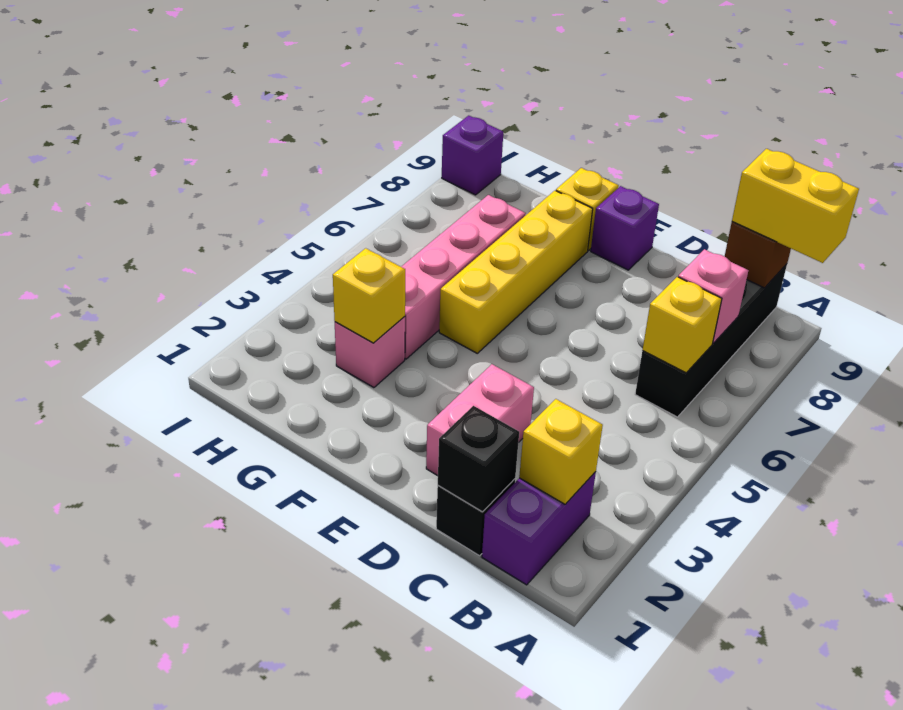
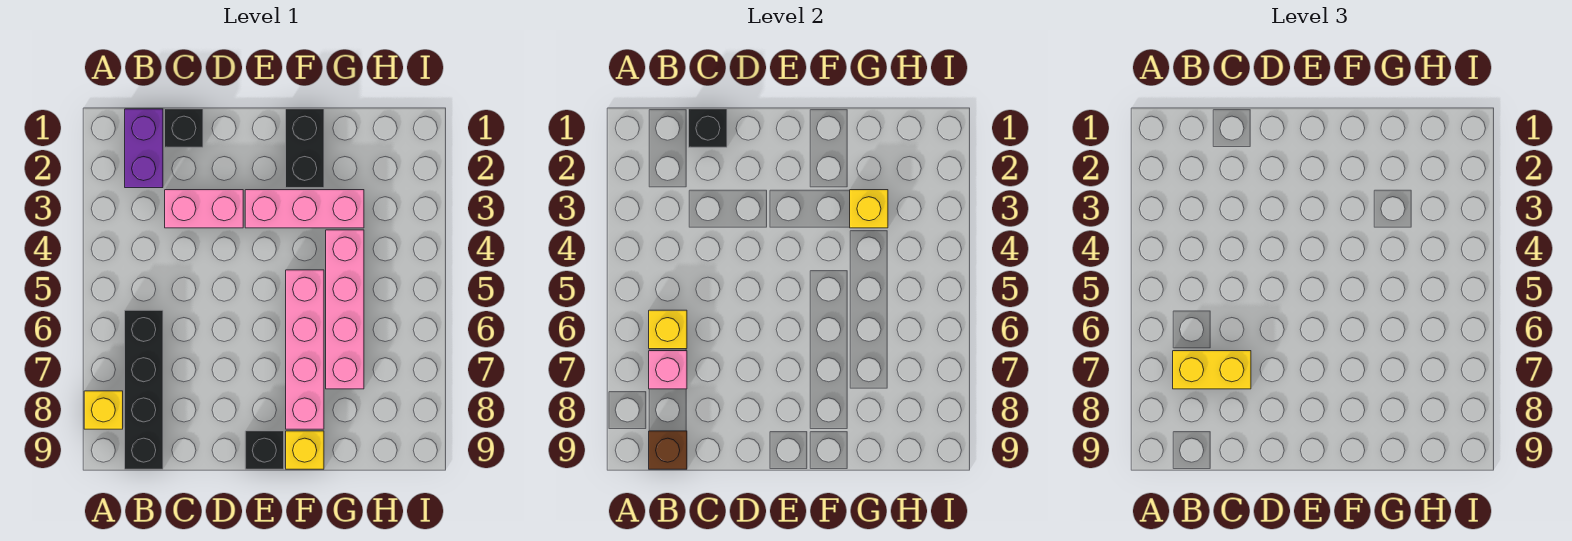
yellow brick A9:B9 level 3 -> yellow brick B7:C7 level 3
yellow brick B2 level 2 -> yellow brick A8 level 1
pink brick D2:D3 level 1 -> pink brick C3:D3 level 1
purple brick E9 level 1 -> black brick E9 level 1
none -> black brick F1:F2 level 1
yellow brick F5:F8 level 1 -> pink brick F5:F8 level 1
pink brick G3 level 1 -> pink brick E3:G3 level 1
purple brick I9 level 1 -> none

